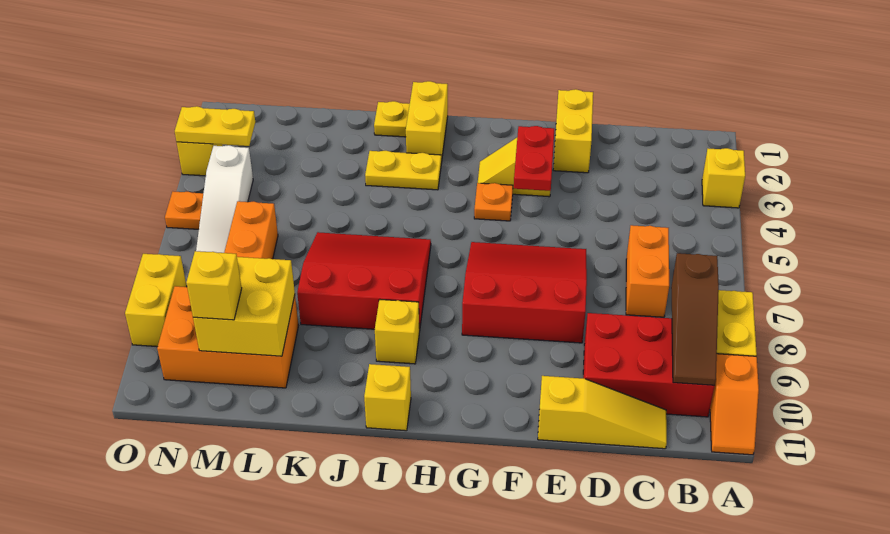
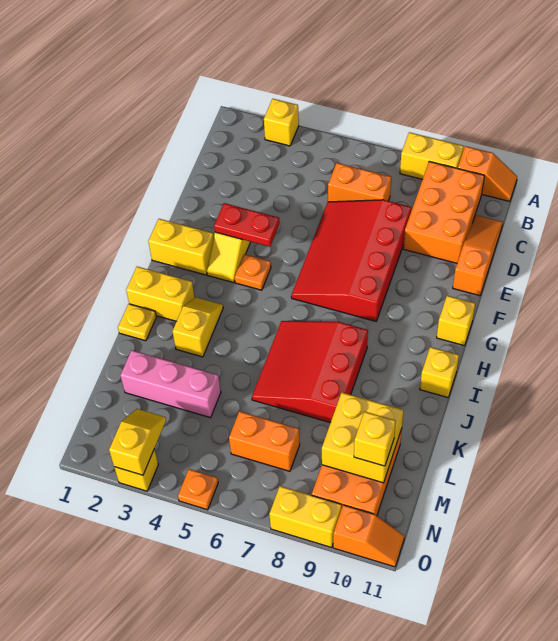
brown slope B8:B10 level 2 top 8 -> none
red brick B9:D10 level 1 -> orange brick B9:D10 level 1
yellow slope C11:E11 level 1 top E -> orange slope C11:E11 level 1 top E
yellow brick E1:E2 level 1 -> yellow brick G1:G2 level 1
red slope E6:G8 level 1 top 8 -> red slope D6:G8 level 1 top 8
yellow plate I3:J3 level 1 -> yellow slope I3:J3 level 1 top J
yellow brick I9 level 1 -> yellow brick G11 level 1
none -> pink brick L2:L4 level 1
yellow plate N3:O3 level 2 -> yellow slope N3:O3 level 2 top O
white slope N4:N6 level 1 top 4 -> none
none -> orange slope O10:O11 level 1 top 10

